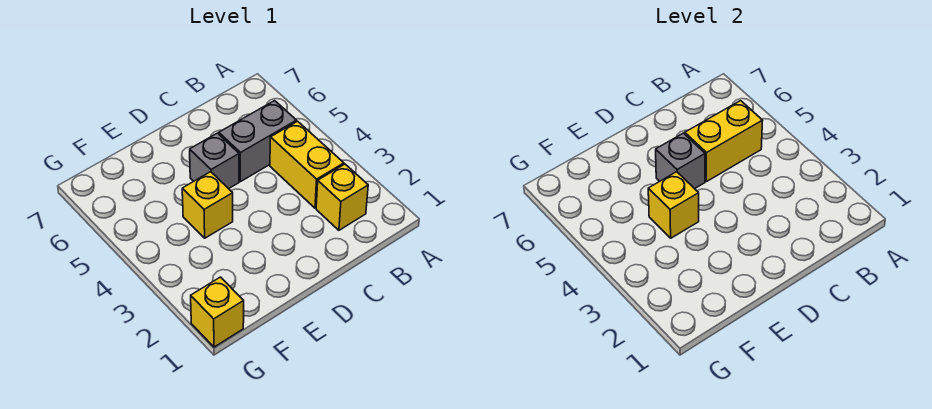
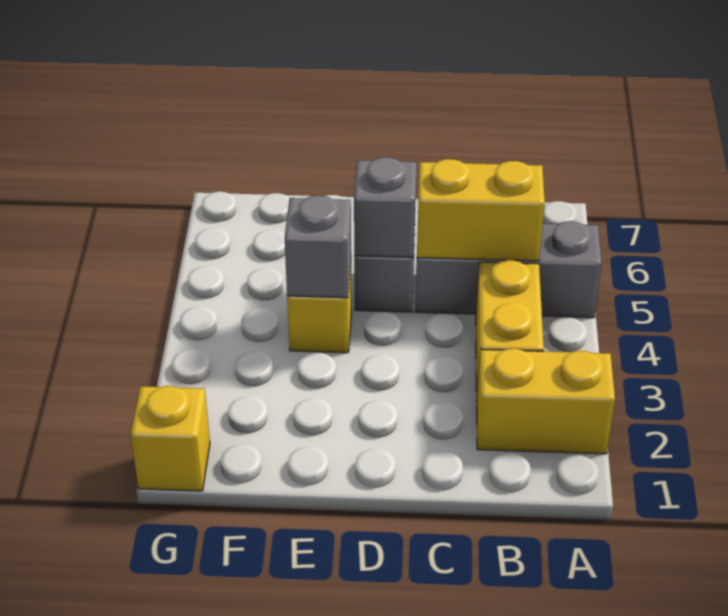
yellow brick B2 level 1 -> yellow brick A2:B2 level 1
grey brick B5:C5 level 1 -> grey brick A5:C5 level 1
yellow brick E4 level 2 -> grey brick E4 level 2

